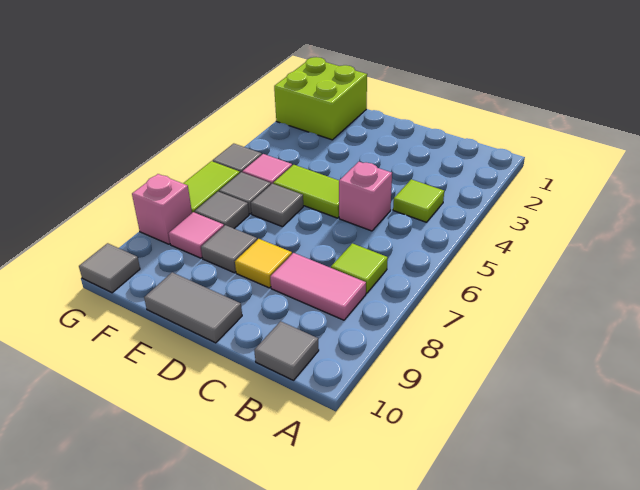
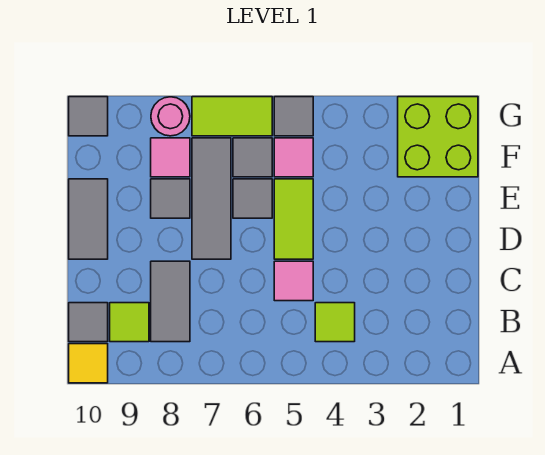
lime tile B7 level 1 -> lime tile B9 level 1
pink tile B8:C8 level 1 -> grey tile B8:C8 level 1
pink brick C5 level 1 -> pink tile C5 level 1
yellow tile D8 level 1 -> yellow tile A10 level 1
grey tile F7 level 1 -> grey tile D7:F7 level 1
pink brick G8 level 1 -> pink round brick G8 level 1

